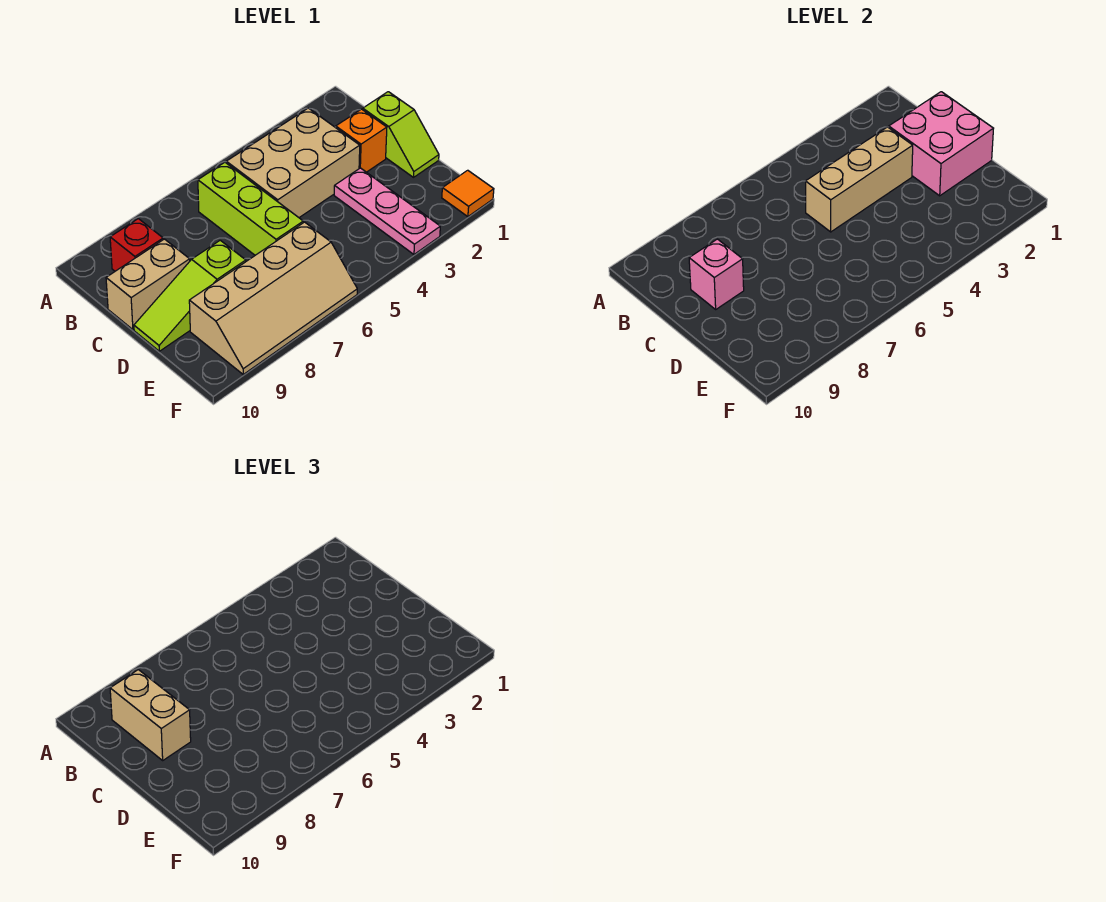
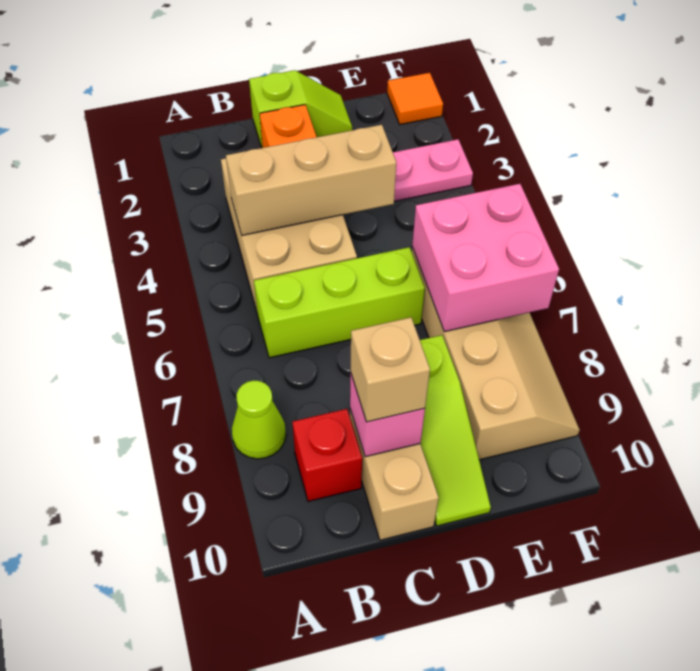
none -> lime cone A8 level 1
tan brick B9:C9 level 3 -> tan brick C9 level 3
pink brick C1:D2 level 2 -> pink brick E6:F7 level 2
tan brick C3:C5 level 2 -> tan brick B4:D4 level 2

